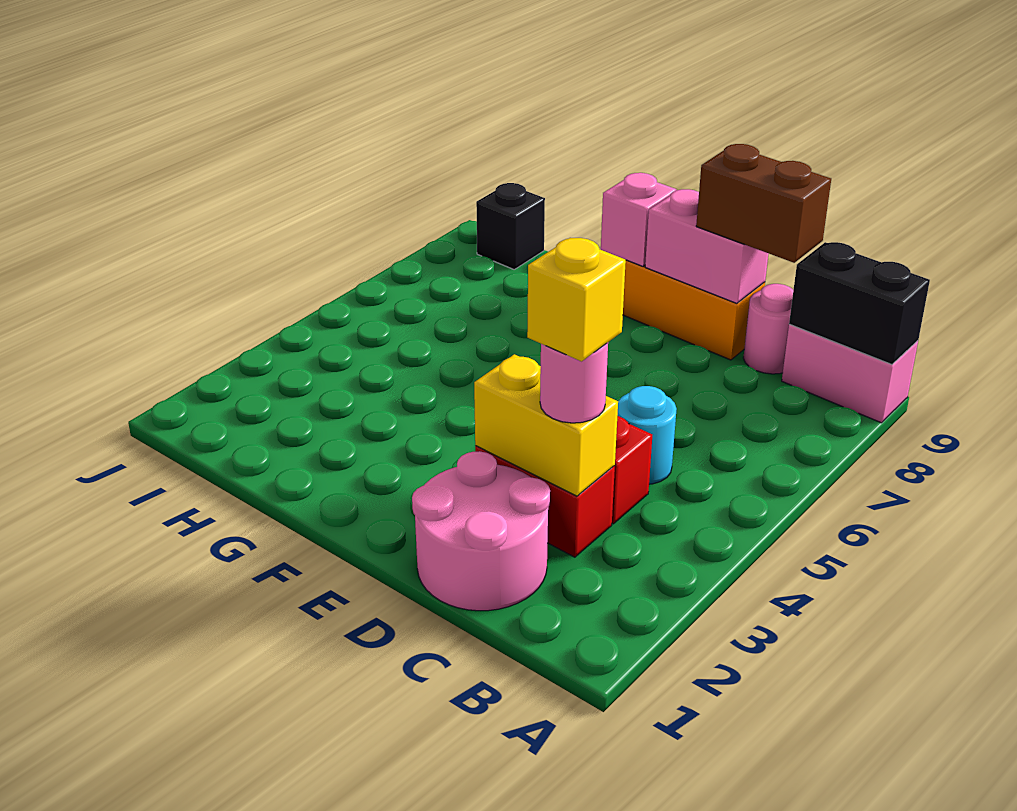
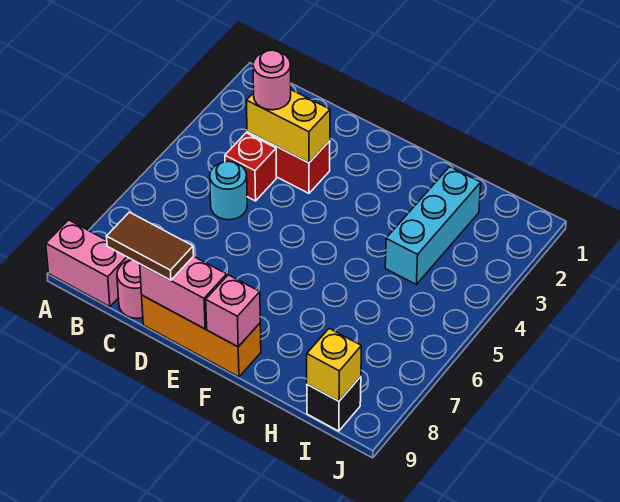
black brick A9:B9 level 2 -> none
pink round brick C1:D2 level 1 -> none
yellow brick C3 level 4 -> yellow brick I9 level 2
brown brick C9:D9 level 3 -> brown tile C9:D9 level 3
none -> cyan brick H2:H4 level 1

